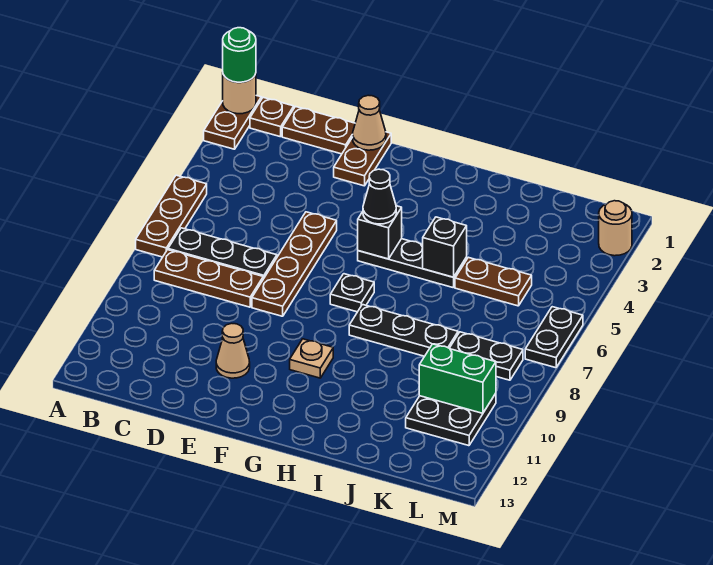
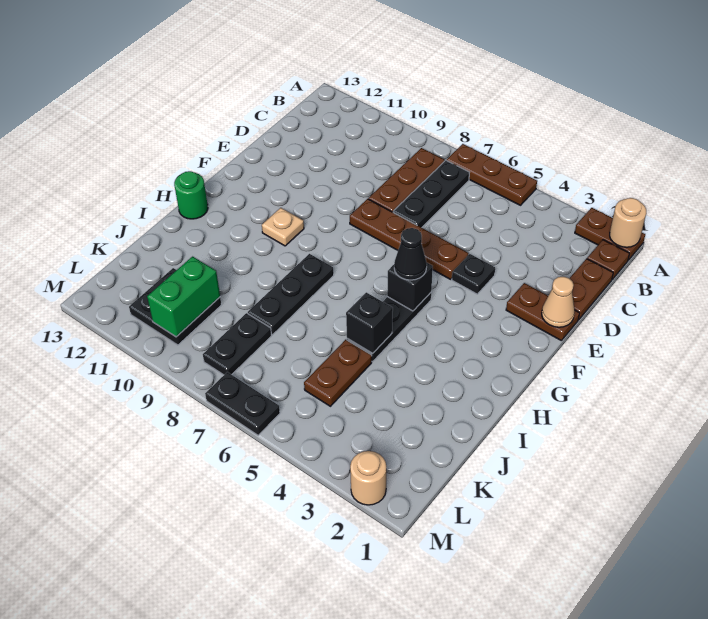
green round brick A1 level 3 -> green round brick H13 level 1
tan cone E11 level 1 -> none
black plate G7 level 1 -> black plate E4 level 1

